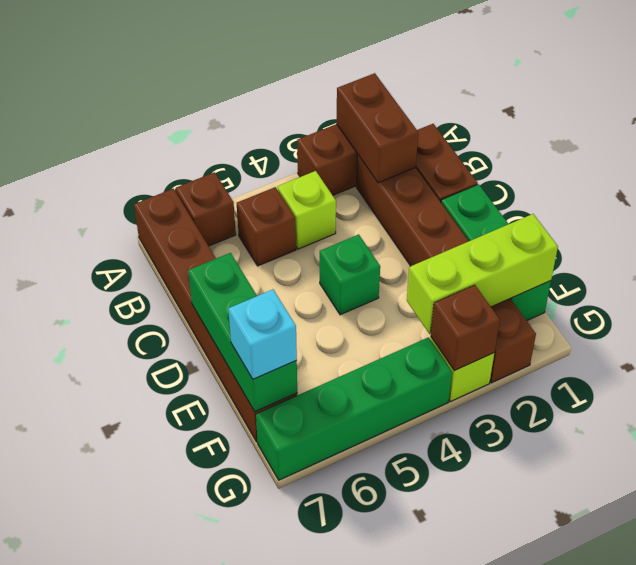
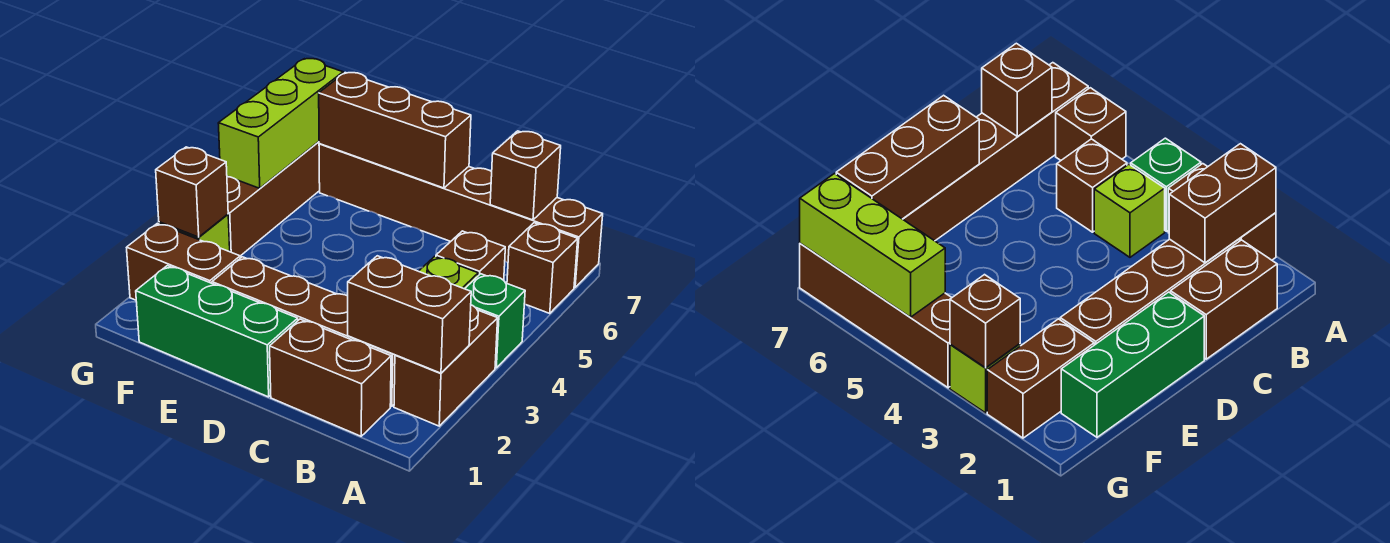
none -> brown brick B7 level 2
green brick D4 level 1 -> green brick A4 level 1
green brick D7:F7 level 2 -> brown brick D7:F7 level 2
lime brick F1:F3 level 2 -> lime brick G5:G7 level 2
cyan brick F7 level 3 -> none
green brick G4:G7 level 1 -> brown brick G4:G7 level 1

